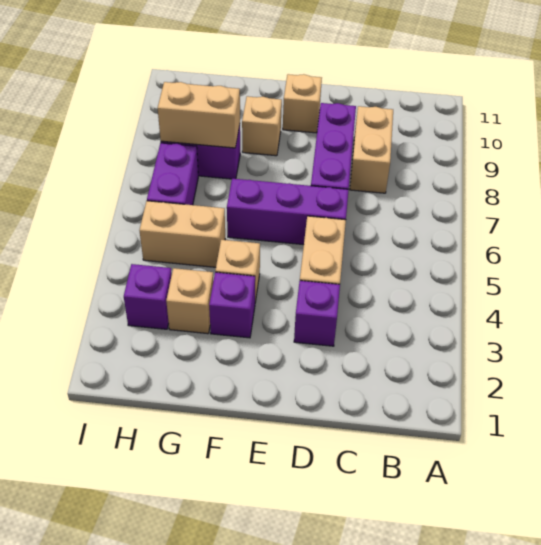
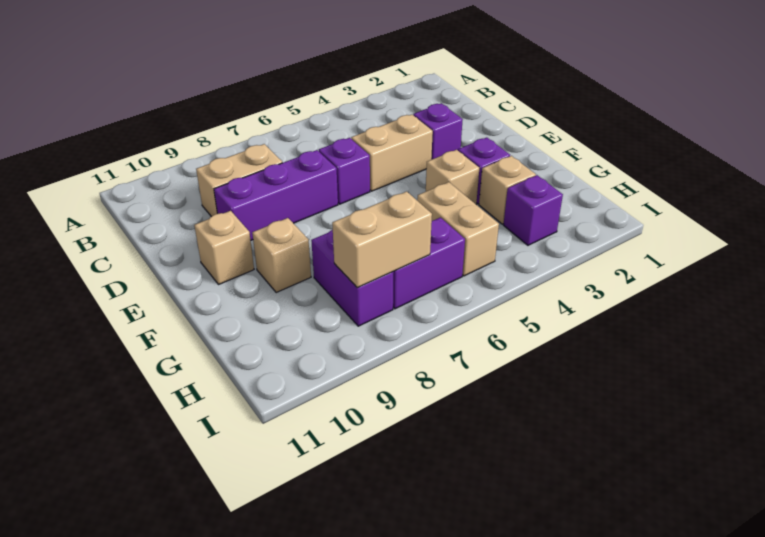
purple brick D6:F6 level 1 -> purple brick D6 level 1
tan brick G8:H8 level 2 -> tan brick H7:H8 level 2

